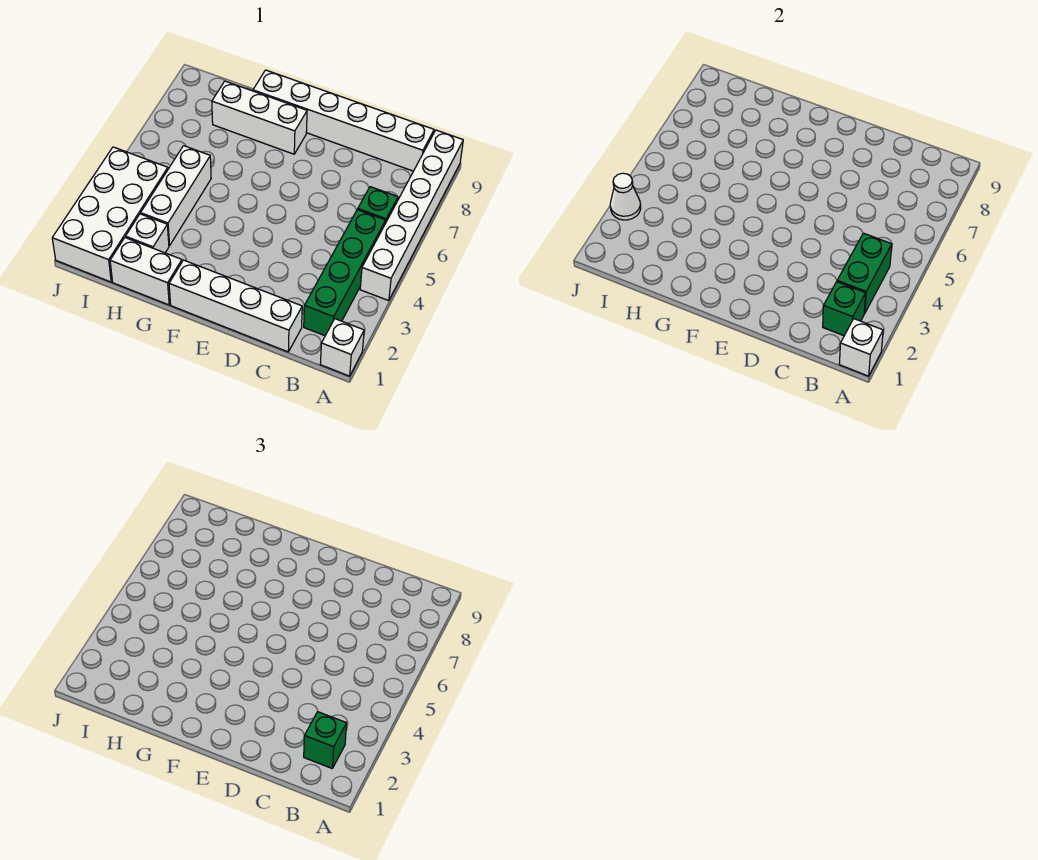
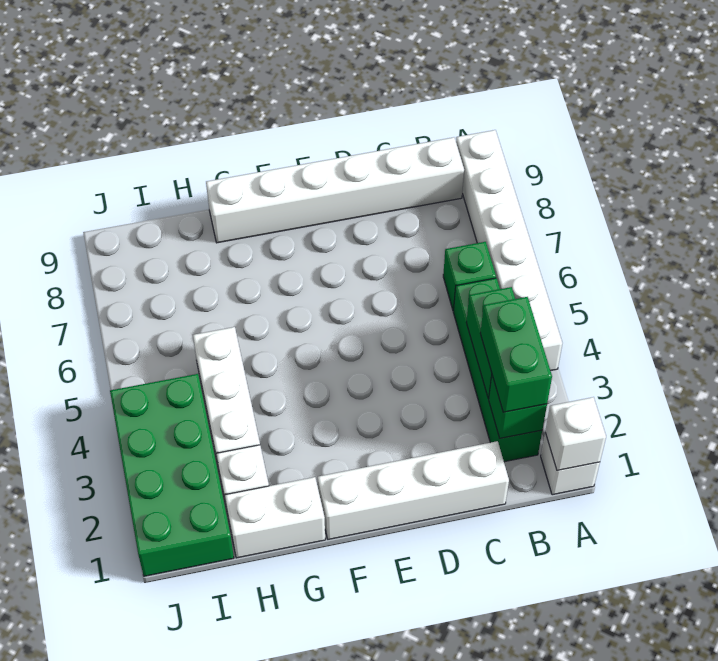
green brick B2 level 3 -> green brick B2:B3 level 3
white brick F8:H8 level 1 -> none
white brick I1:J4 level 1 -> green brick I1:J4 level 1
white cone J3 level 2 -> none

